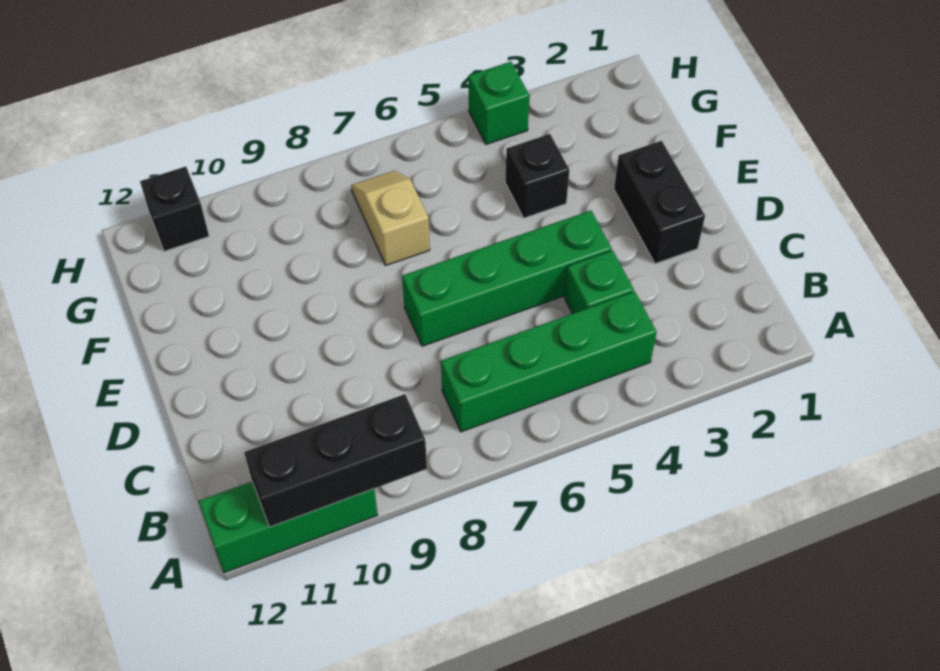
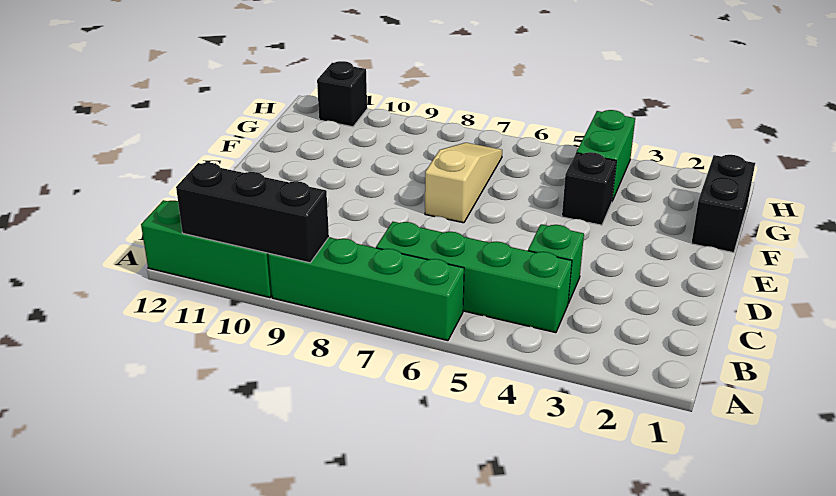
black brick D2:E2 level 1 -> black brick F1:G1 level 1
green brick D4:D7 level 1 -> green brick A6:A9 level 1
tan slope F7:G7 level 1 top F -> tan slope E7:G7 level 1 top E
green brick H4 level 1 -> green brick G4:H4 level 1

